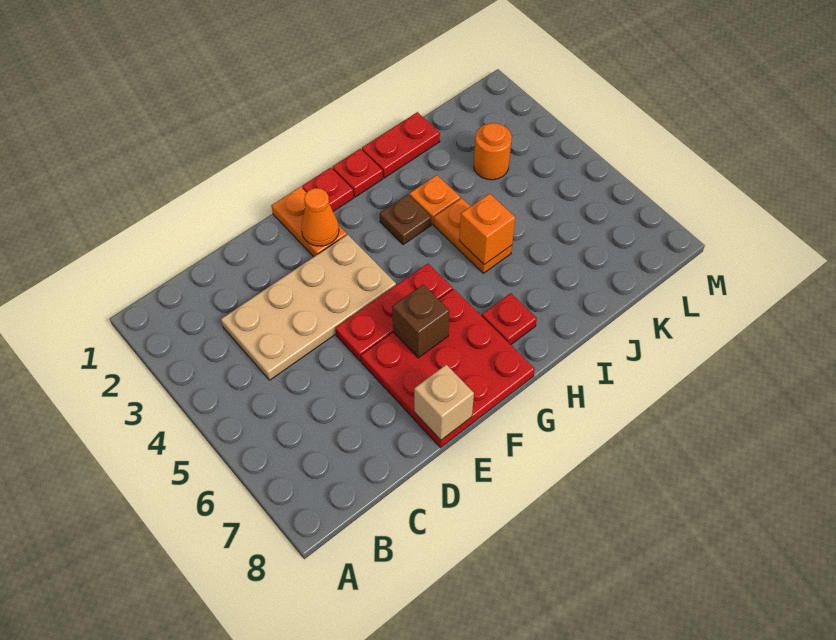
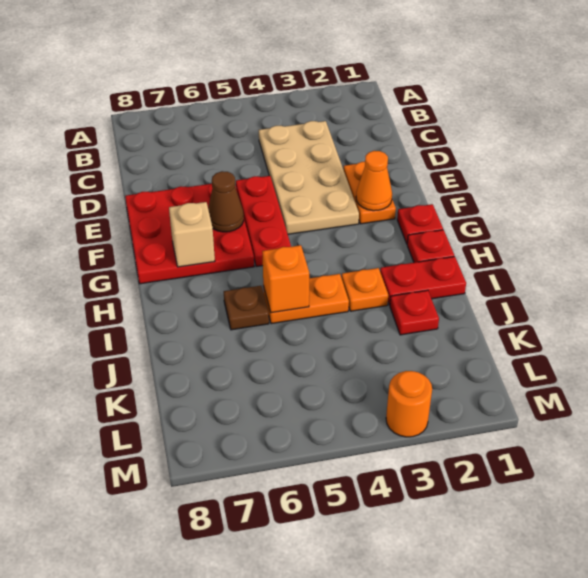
tan brick E8 level 2 -> tan brick G7 level 2
orange plate F1:F2 level 1 -> orange plate E2:F2 level 1
brown brick F6 level 2 -> brown cone F6 level 2
brown plate H3 level 1 -> brown plate I6 level 1
red plate H7 level 1 -> red plate J2 level 1
red plate I1:J1 level 1 -> red plate I1:I2 level 1
orange round brick K3 level 1 -> orange round brick M3 level 1

